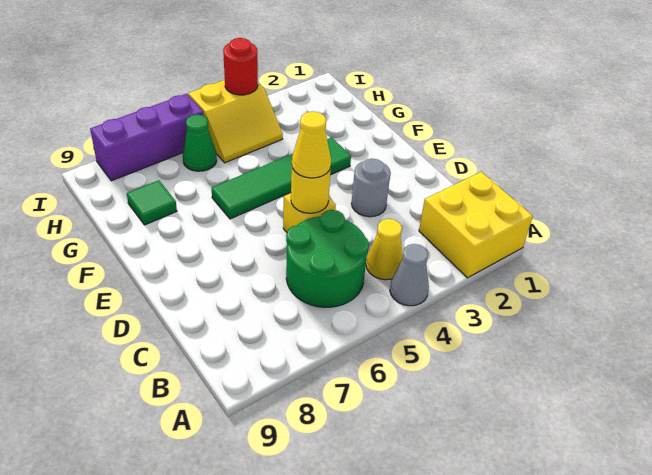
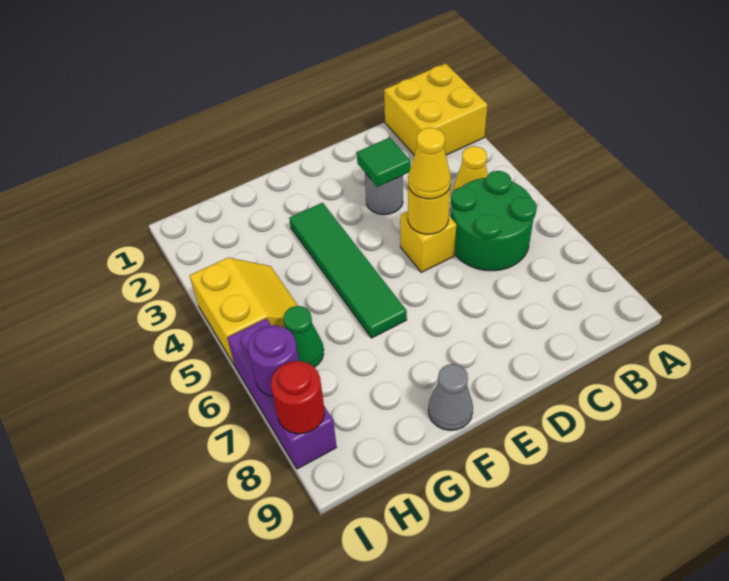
grey cone A4 level 1 -> grey cone F9 level 1
green tile G8 level 1 -> green tile D3 level 2
red round brick I4 level 2 -> red round brick I8 level 2
none -> purple round brick I7 level 2

